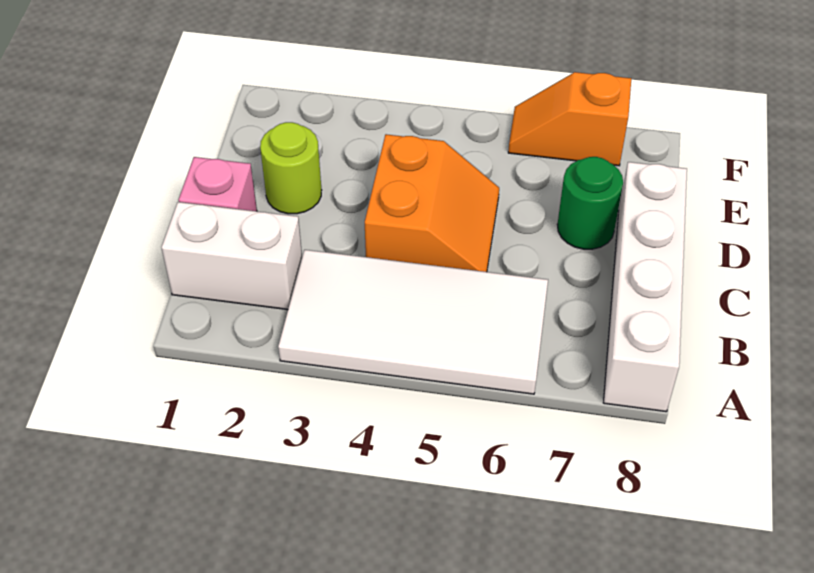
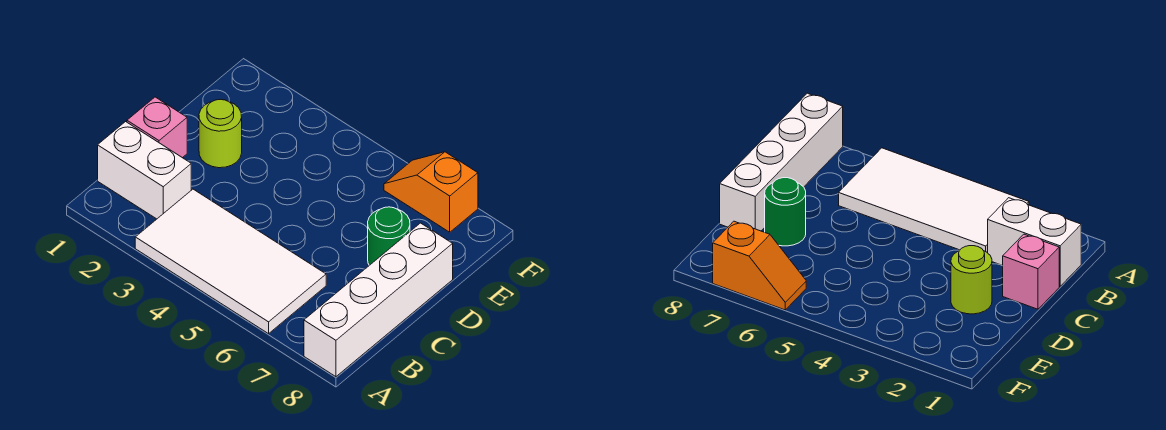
orange slope C4:D5 level 1 top 4 -> none

